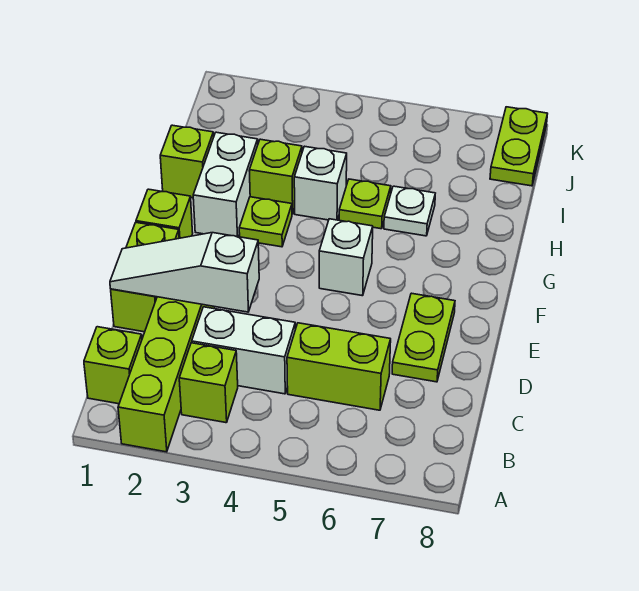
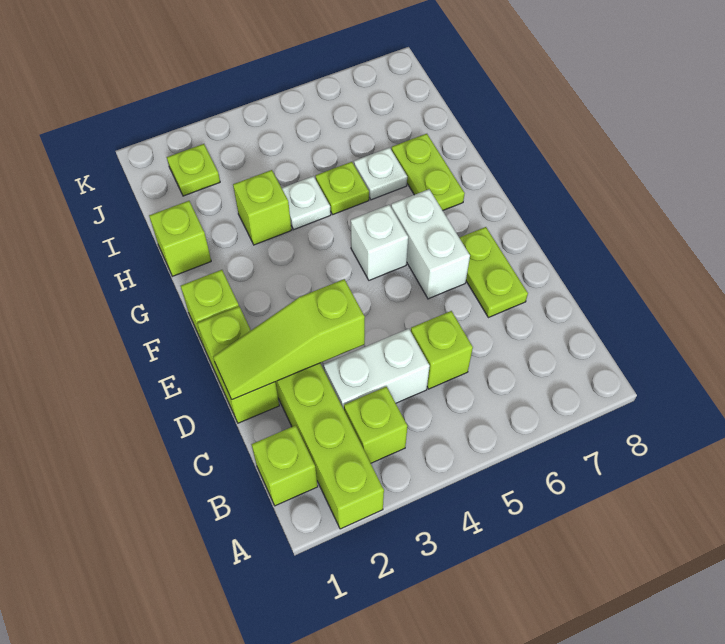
lime brick C5:C6 level 1 -> lime brick C5 level 1
white slope D1:D3 level 2 top 3 -> lime slope D1:D3 level 2 top 3
white brick G2:H2 level 1 -> white brick E6:F6 level 1
lime plate G3 level 1 -> lime plate J2 level 1
white brick H4 level 1 -> white plate H4 level 1
lime plate J8:K8 level 1 -> lime plate G7:H7 level 1

